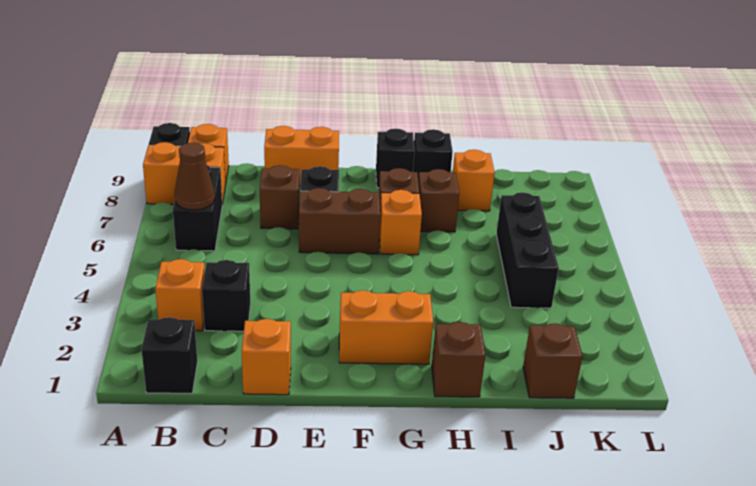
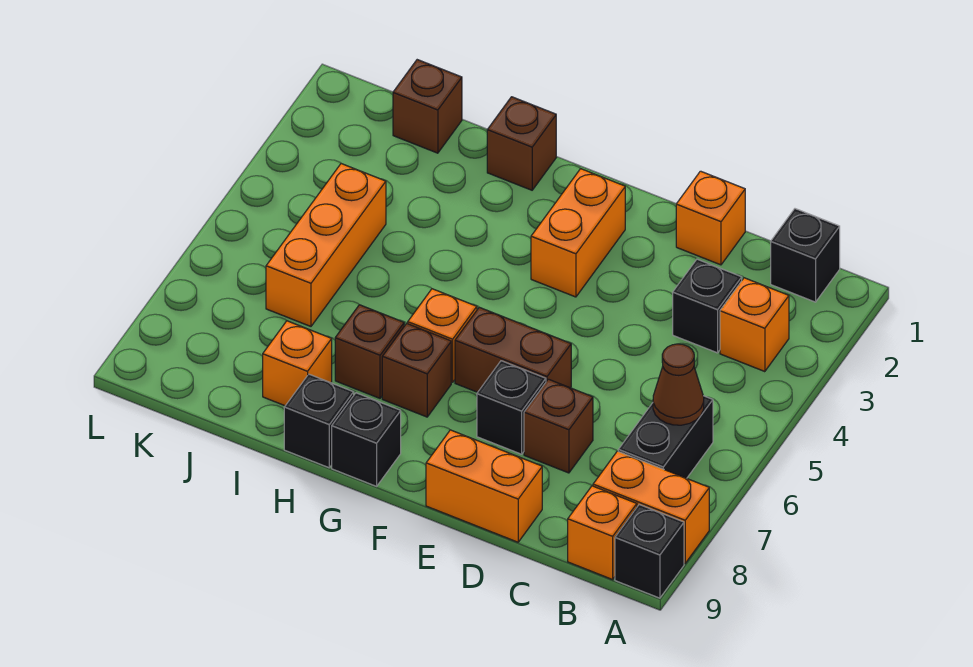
orange brick F2:G2 level 1 -> orange brick F2:F3 level 1
black brick J4:J6 level 1 -> orange brick J4:J6 level 1

